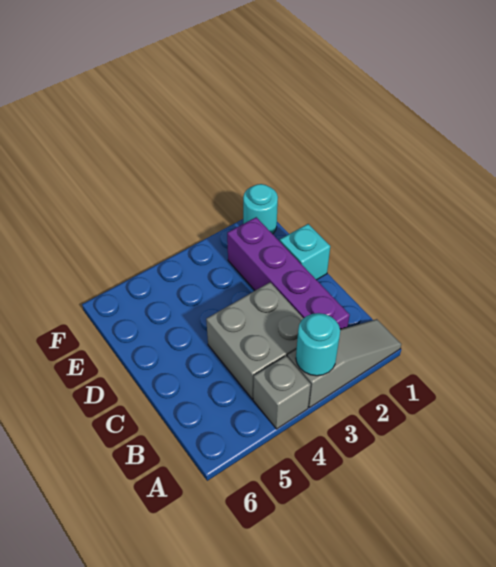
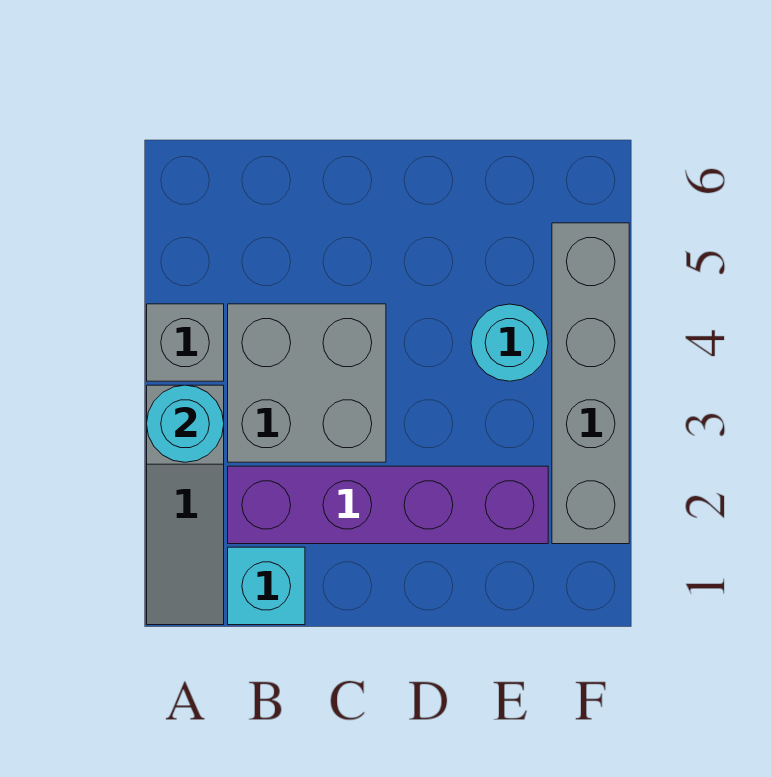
cyan brick D1 level 1 -> cyan brick B1 level 1
cyan round brick F1 level 1 -> cyan round brick E4 level 1
none -> grey brick F2:F5 level 1

